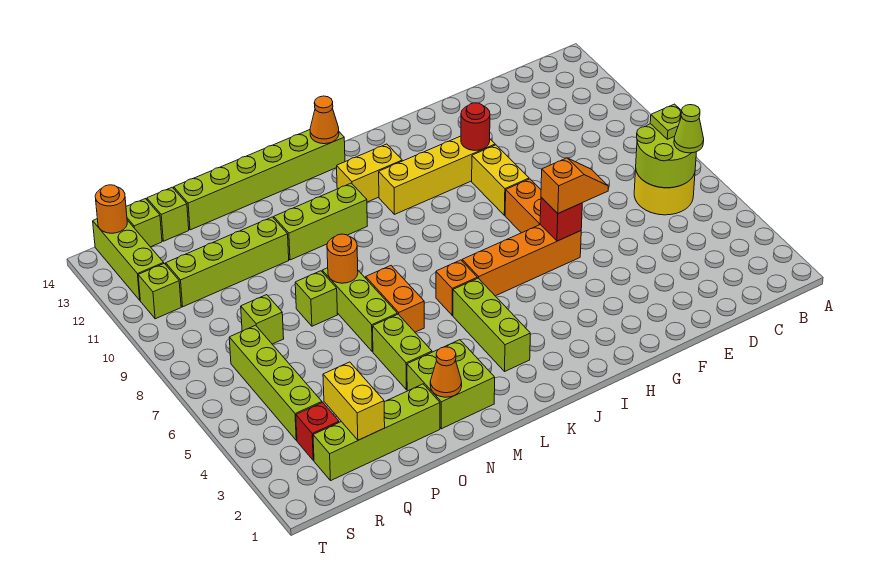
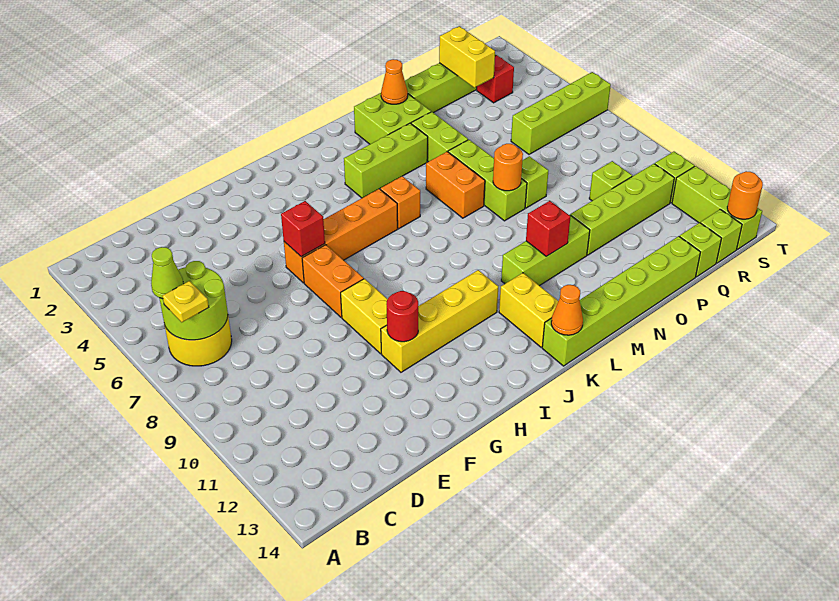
lime plate B7 level 3 -> yellow plate B7 level 3
orange slope F6:G6 level 3 top G -> none
yellow brick J12:K12 level 1 -> yellow brick K12:K13 level 1
lime brick K3:K5 level 1 -> lime brick K4:M4 level 1
none -> red brick M11 level 2
lime brick Q8 level 1 -> lime brick Q10 level 1
lime brick R4:R7 level 1 -> lime brick Q6:T6 level 1

